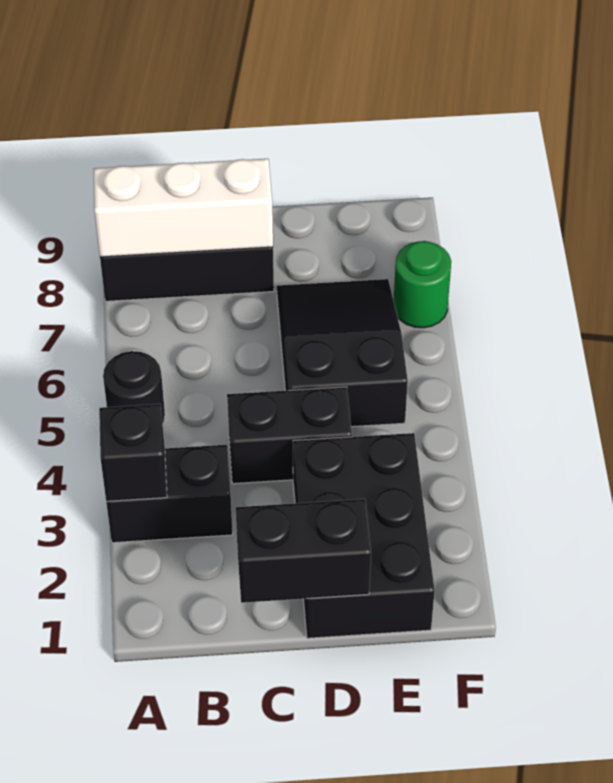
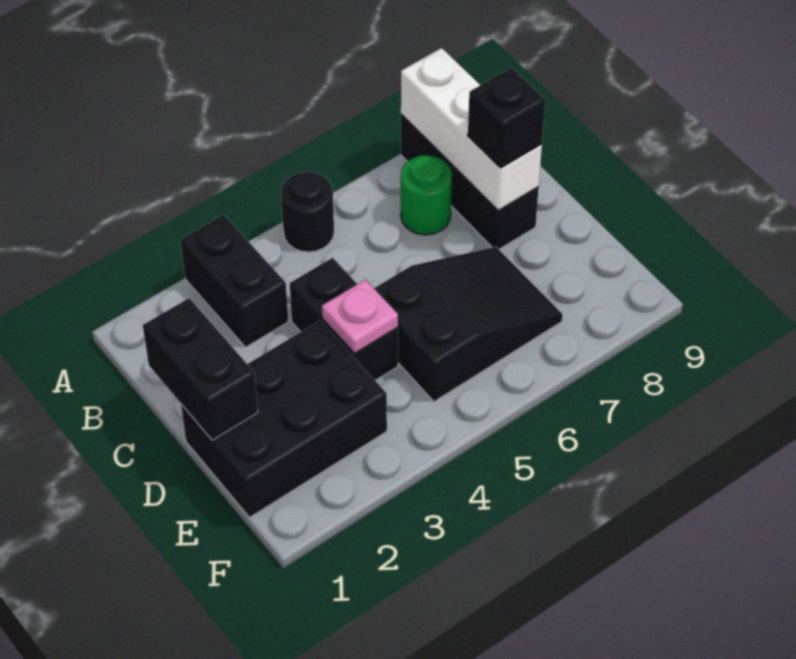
black brick A3 level 2 -> black brick C8 level 3
none -> pink plate D4 level 2
green round brick F7 level 1 -> green round brick B7 level 1

